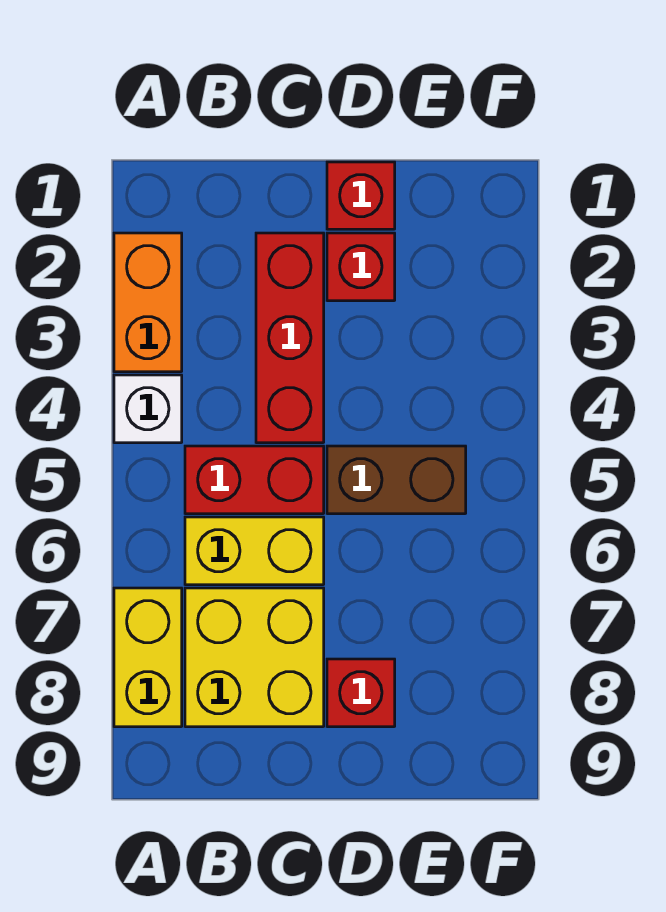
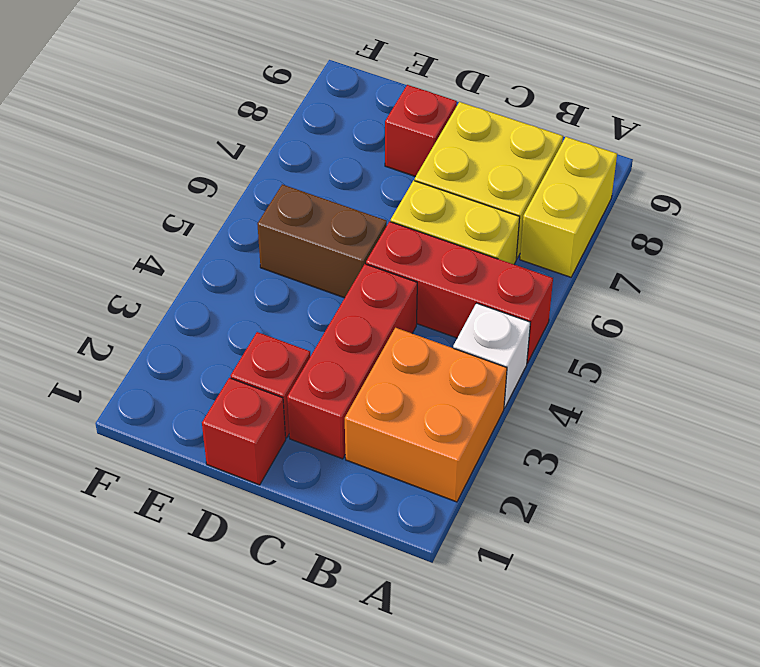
orange brick A2:A3 level 1 -> orange brick A2:B3 level 1
red brick B5:C5 level 1 -> red brick A5:C5 level 1

